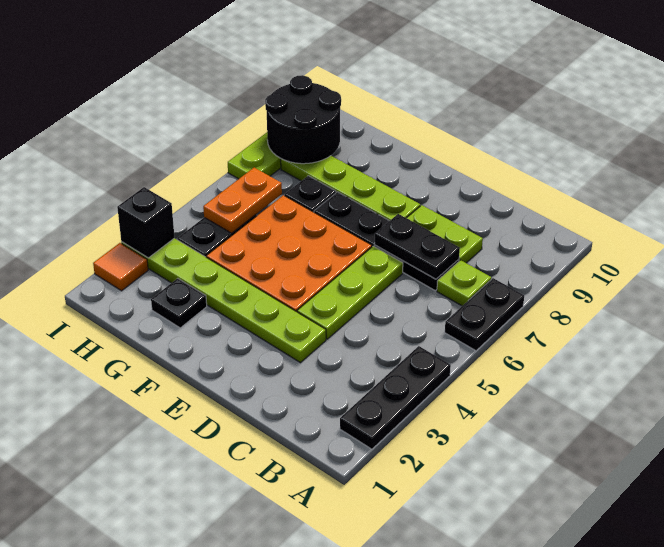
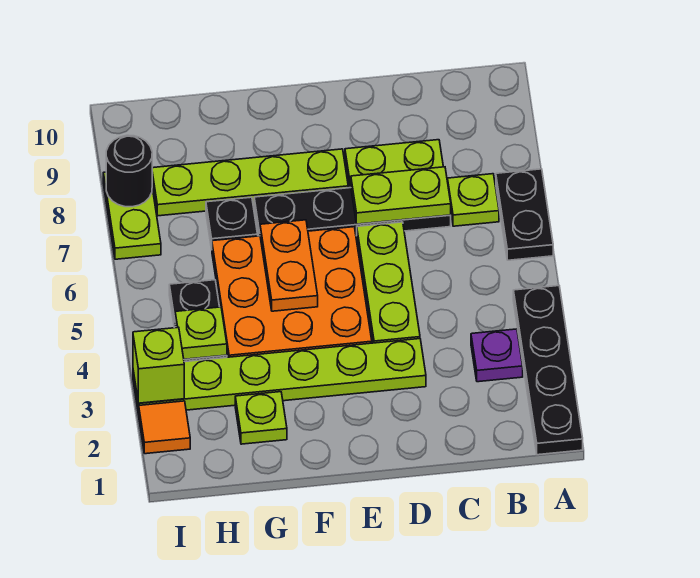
black plate A2:A4 level 1 -> black plate A1:A4 level 1
none -> purple plate B3 level 1
black plate C7:D7 level 2 -> lime plate C7:D7 level 2
black plate G2 level 1 -> lime plate G2 level 1
none -> lime plate H4 level 2
orange plate H5:H6 level 2 -> orange plate F5:F6 level 2
black round brick H8:I9 level 2 -> black round brick I8 level 2
black brick I3 level 2 -> lime brick I3 level 2

